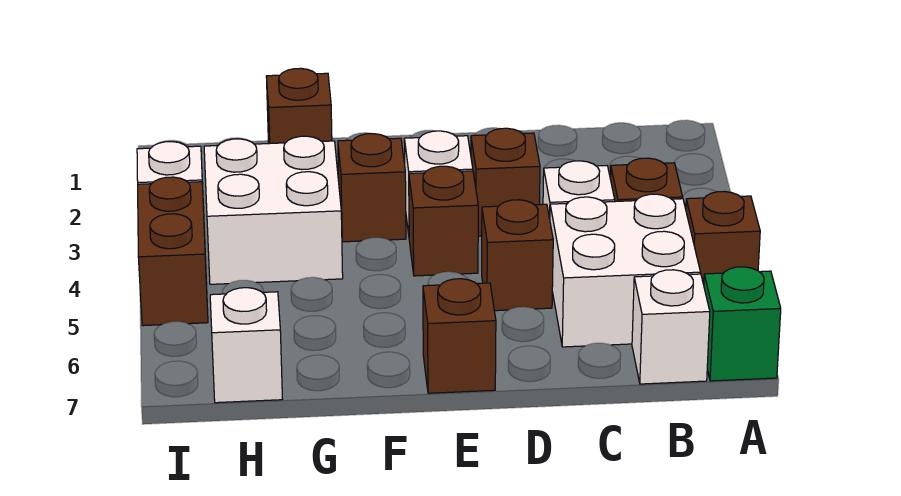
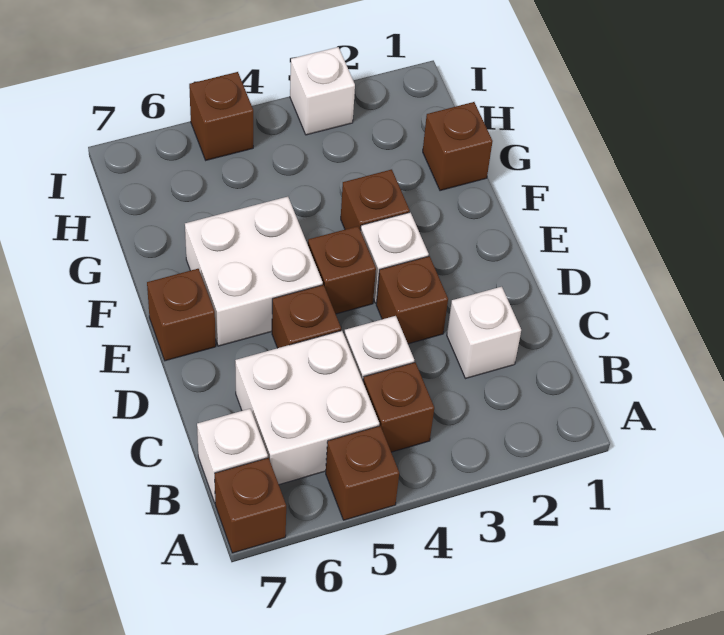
green brick A7 level 1 -> brown brick A7 level 1
white brick G3:H4 level 1 -> white brick E5:F6 level 1
white brick H7 level 1 -> white brick C2 level 1
brown brick I4:I5 level 1 -> brown brick I5 level 1

